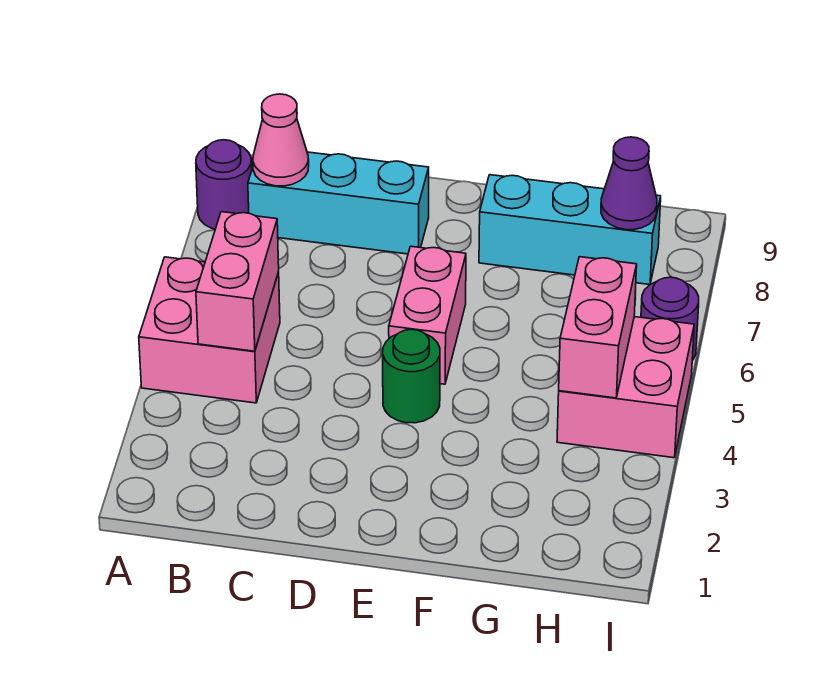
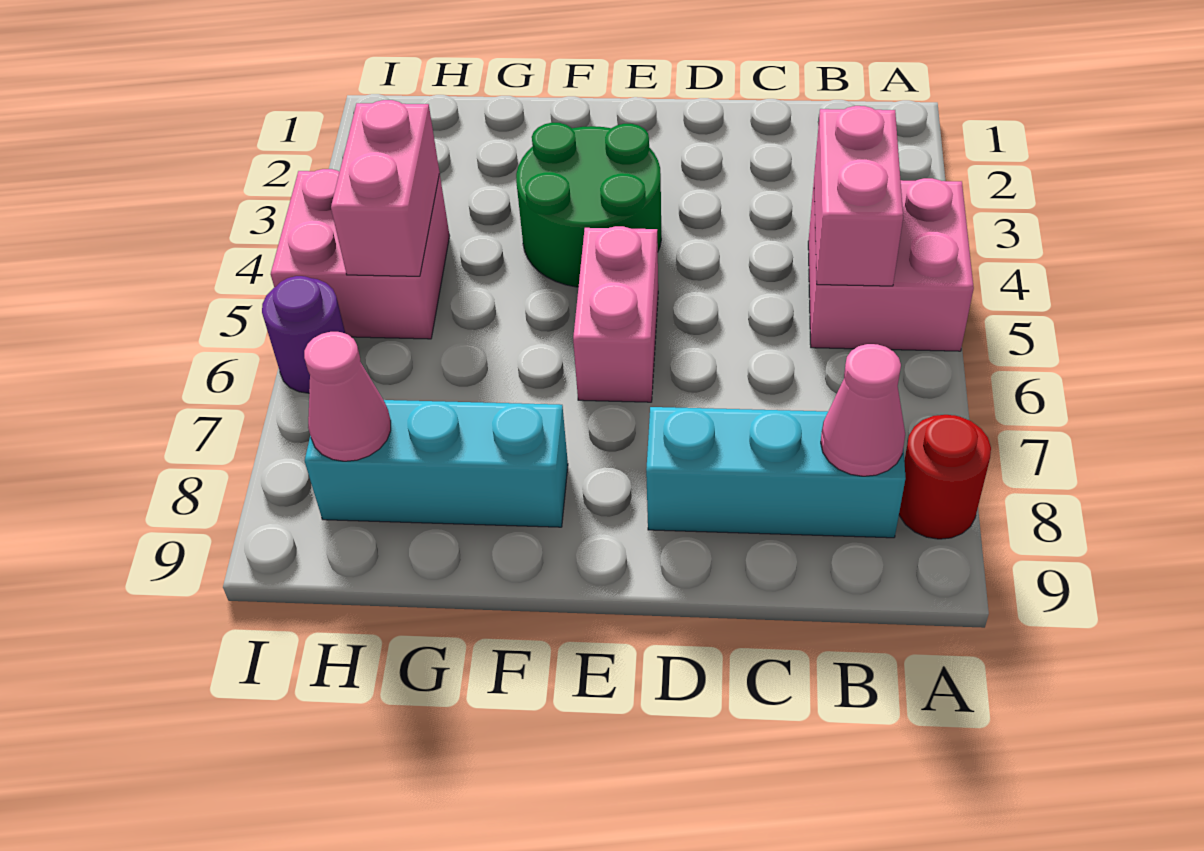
purple round brick A8 level 1 -> red round brick A8 level 1
green round brick E4 level 1 -> green round brick E3:F4 level 1
purple cone H8 level 2 -> pink cone H8 level 2

